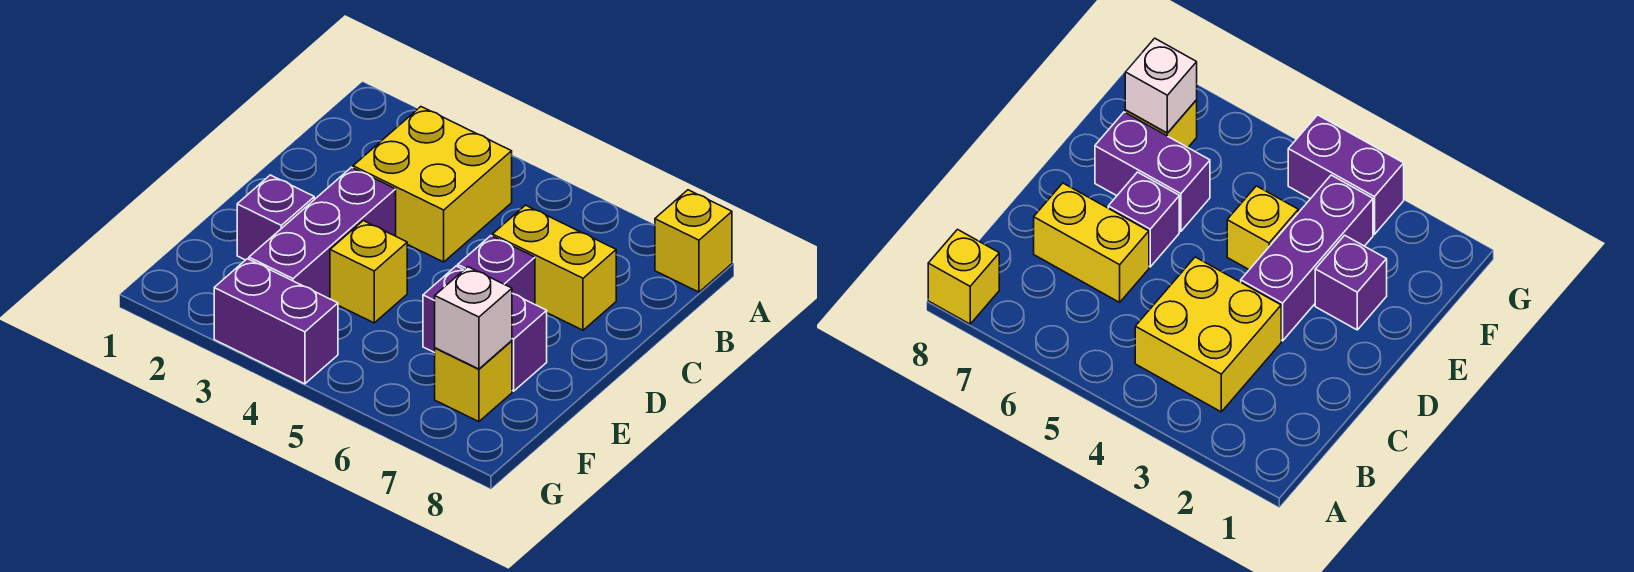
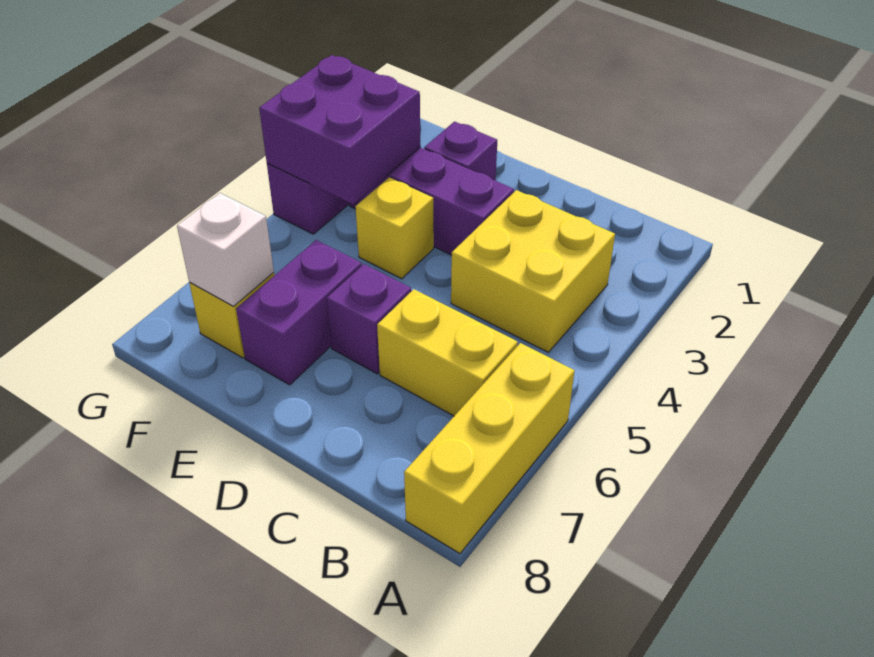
yellow brick A8 level 1 -> yellow brick A6:A8 level 1
yellow brick C6:C7 level 1 -> yellow brick B6:C6 level 1
none -> purple brick F3:G4 level 2

